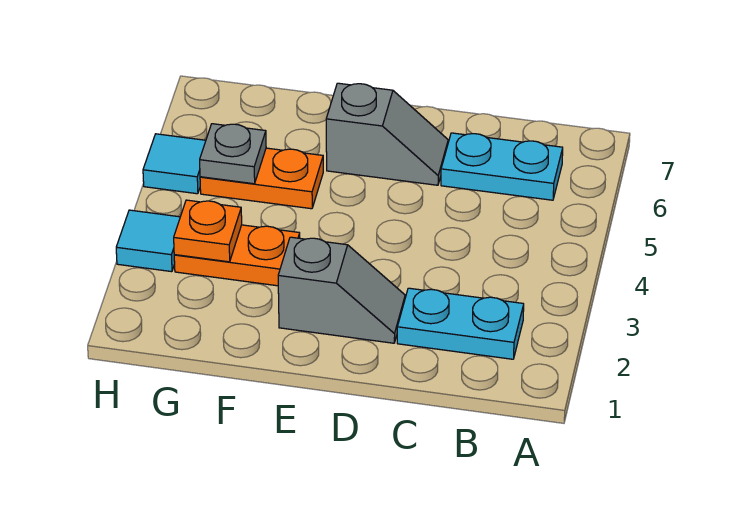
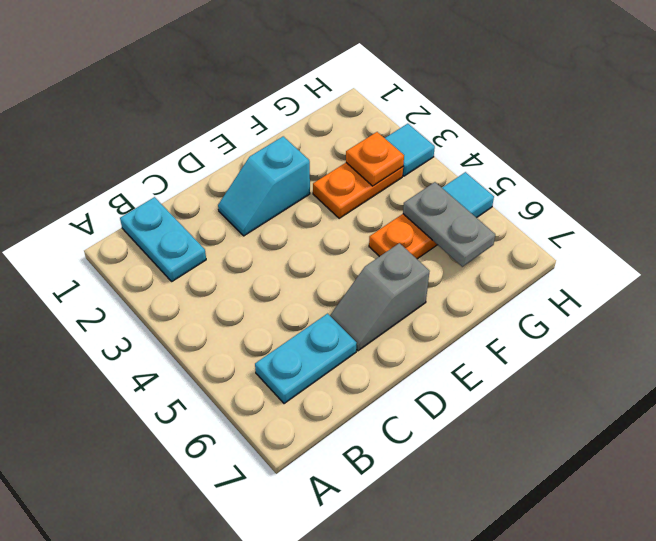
cyan plate B2:C2 level 1 -> cyan plate B1:B2 level 1
grey slope D2:E2 level 1 top E -> cyan slope D2:E2 level 1 top E
grey plate G5 level 2 -> grey plate G5:G6 level 2

